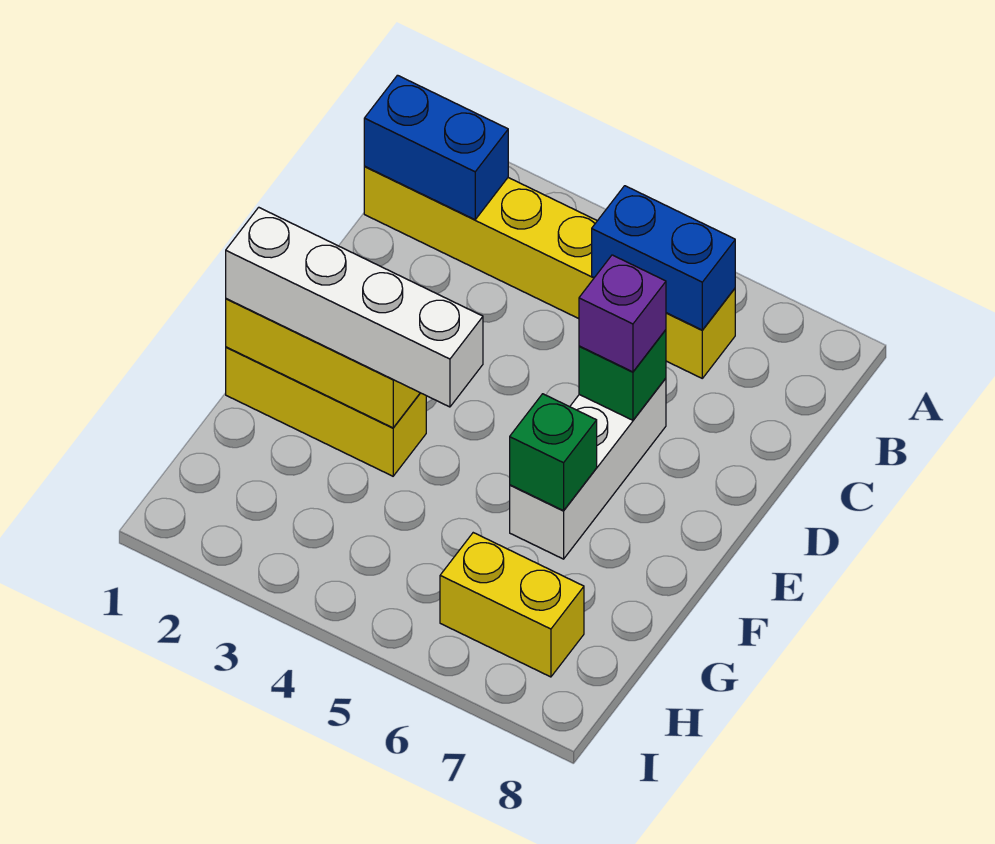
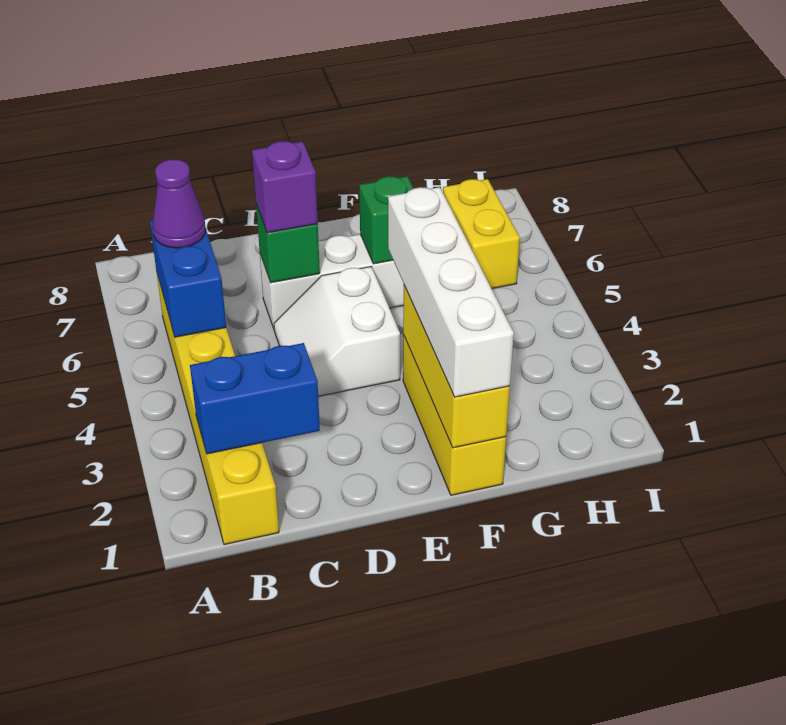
blue brick B1:B2 level 2 -> blue brick B2:C2 level 2
none -> purple cone B6 level 3
none -> white slope D4:E5 level 1 top E

